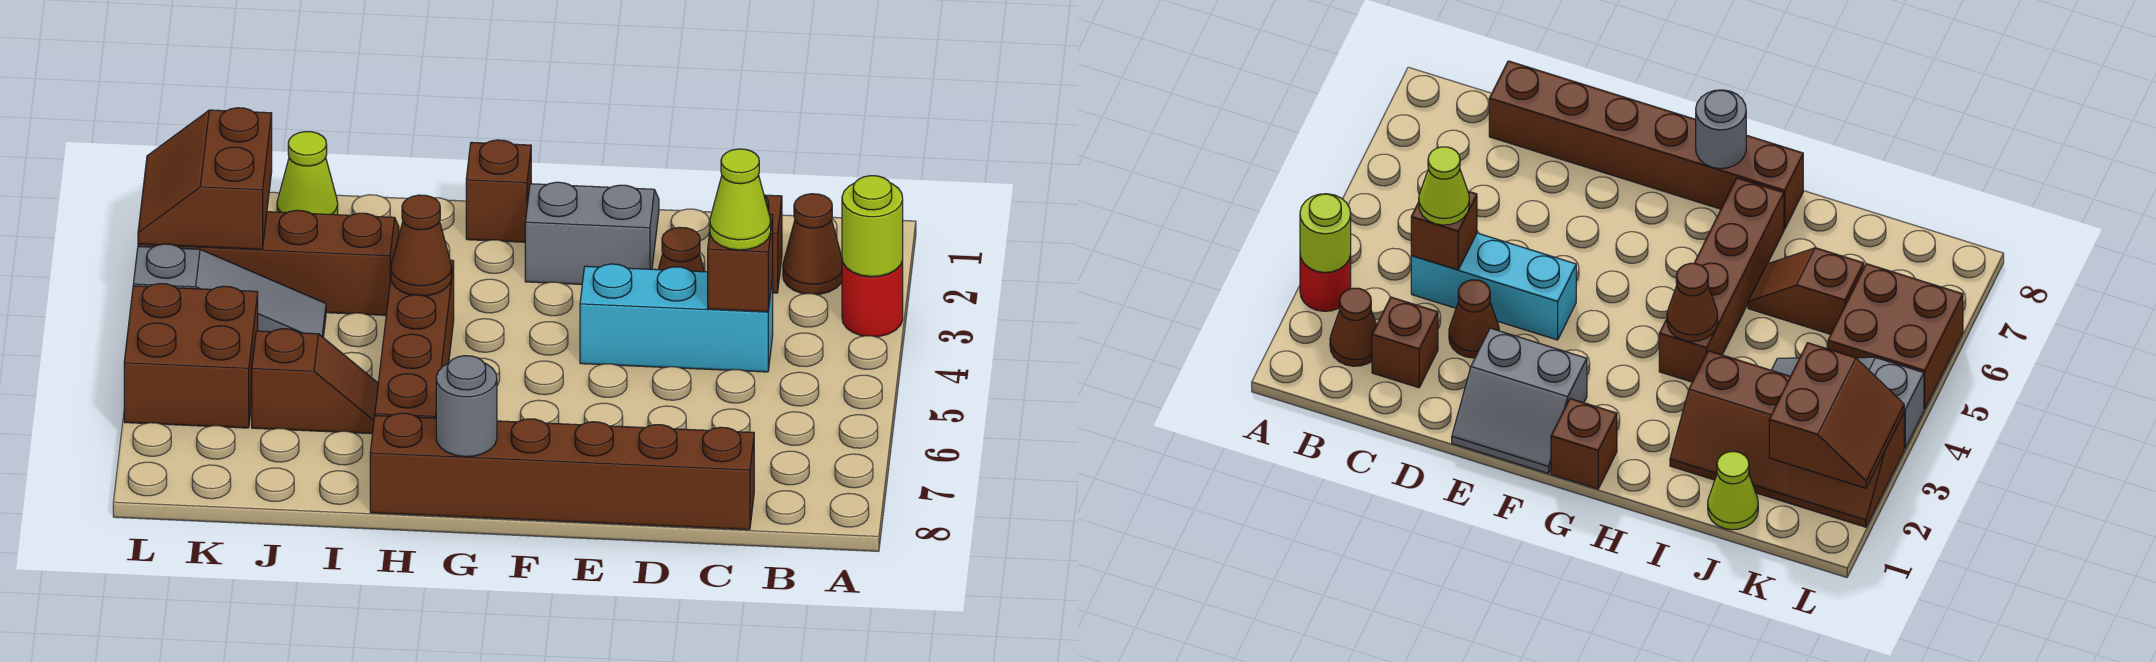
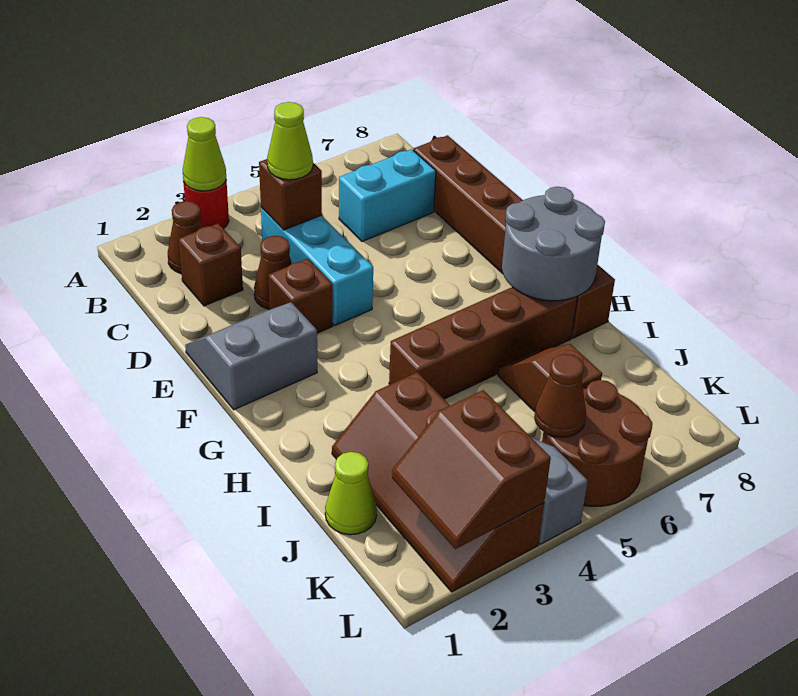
lime round brick A3 level 2 -> lime cone A3 level 2
none -> cyan brick C6:C7 level 1
grey slope E1:F2 level 1 top 2 -> grey slope E1:F2 level 1 top F
brown brick G1 level 1 -> brown brick E3 level 1
grey round brick G8 level 2 -> grey round brick G7:H8 level 2
brown cone H4 level 2 -> brown cone K5 level 2
brown slope K2:L3 level 2 top K -> brown slope K2:L3 level 2 top 3
brown brick K5:L6 level 1 -> brown round brick K5:L6 level 1

